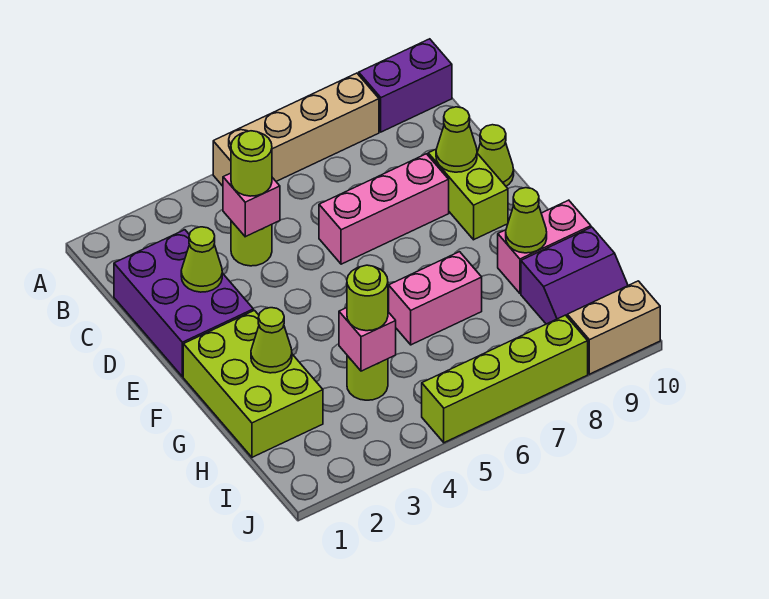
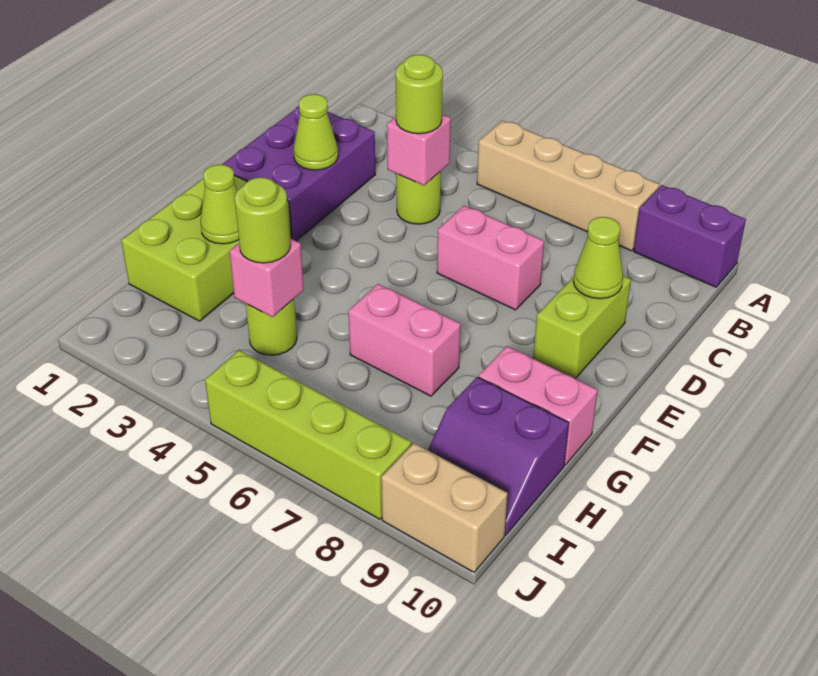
pink brick D6:D8 level 1 -> pink brick D6:D7 level 1
lime cone D10 level 1 -> none
lime cone G9 level 2 -> none

